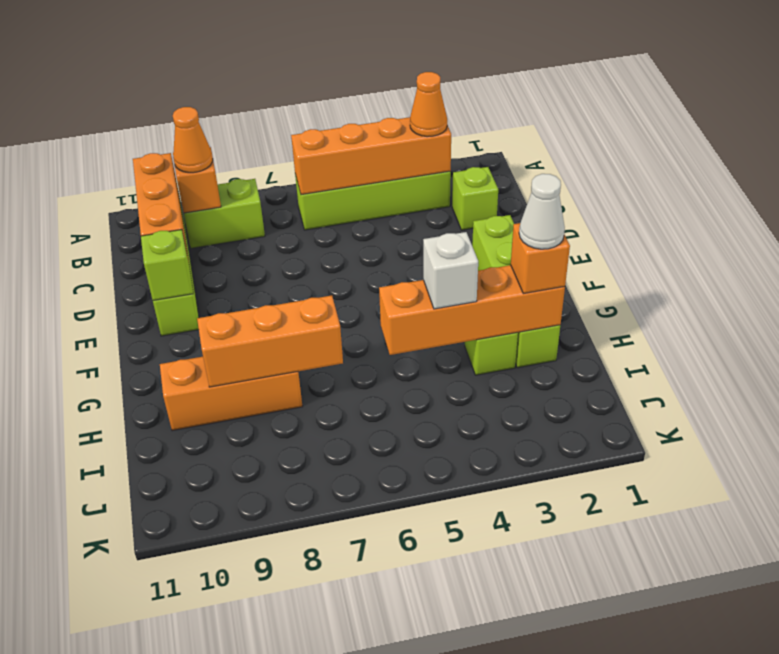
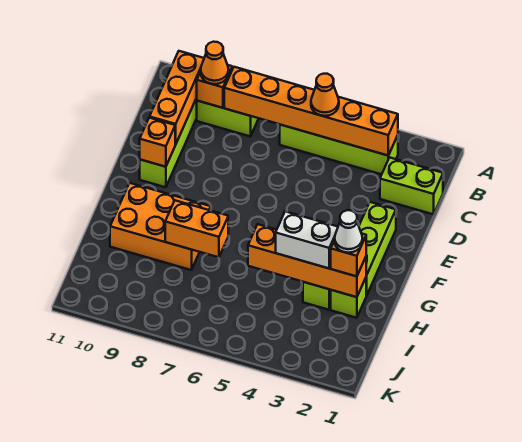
orange brick B3:B6 level 2 -> orange brick B3:B8 level 2
orange cone B3 level 3 -> orange cone B5 level 3
lime brick C2 level 1 -> lime brick C1:C2 level 1
lime brick E10 level 2 -> orange brick E10 level 2
white brick H4 level 3 -> white brick H3:H4 level 3
orange brick H7:H9 level 2 -> orange brick H7:H8 level 2
orange brick H8:H10 level 1 -> orange brick G8:H10 level 1

